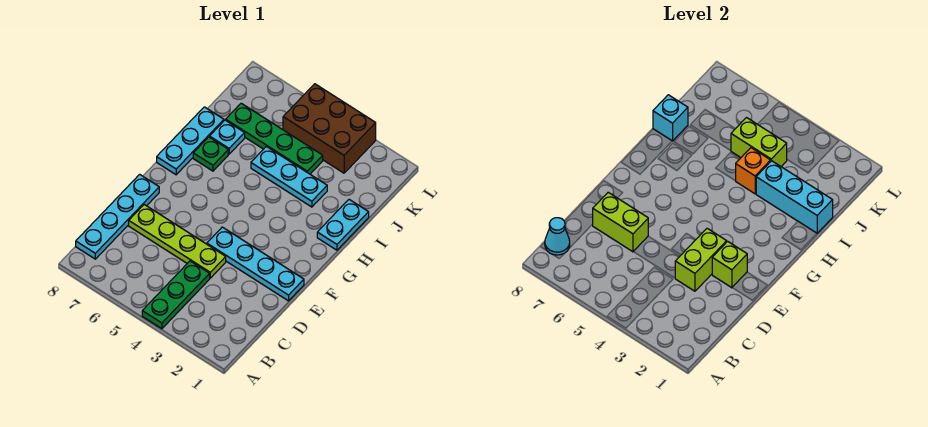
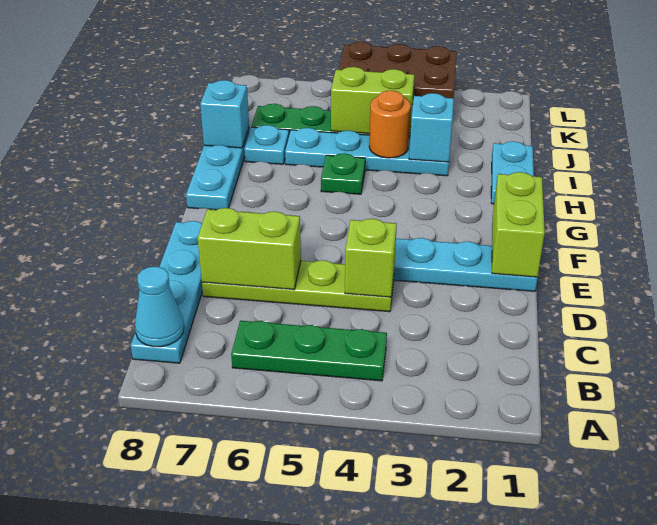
green plate A4:C4 level 1 -> green plate B4:B6 level 1
lime brick D3:E3 level 2 -> lime brick E1:F1 level 2
lime brick E2 level 2 -> lime brick D4 level 2
green plate H7 level 1 -> green plate H5 level 1
cyan brick I1:I3 level 2 -> cyan brick I3 level 2
cyan plate I3:I5 level 1 -> cyan plate I3:I6 level 1
orange brick I4 level 2 -> orange round brick I4 level 2

